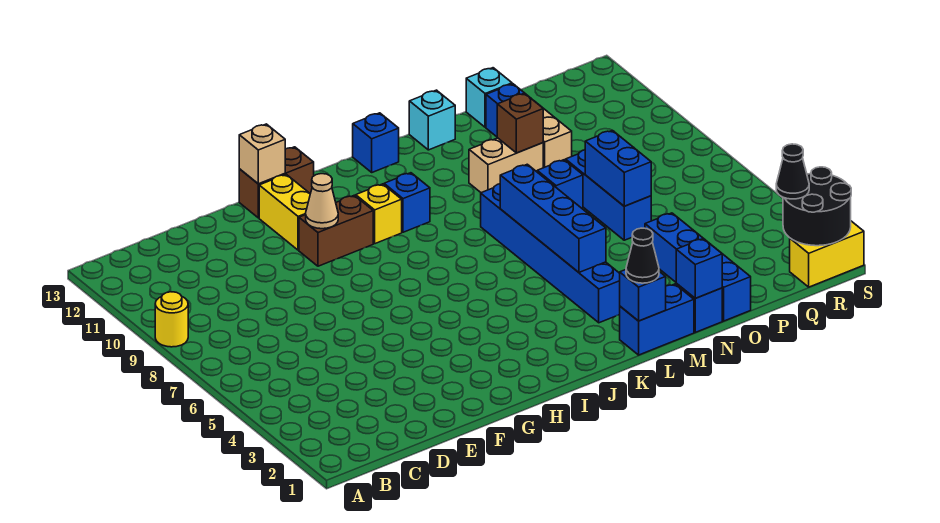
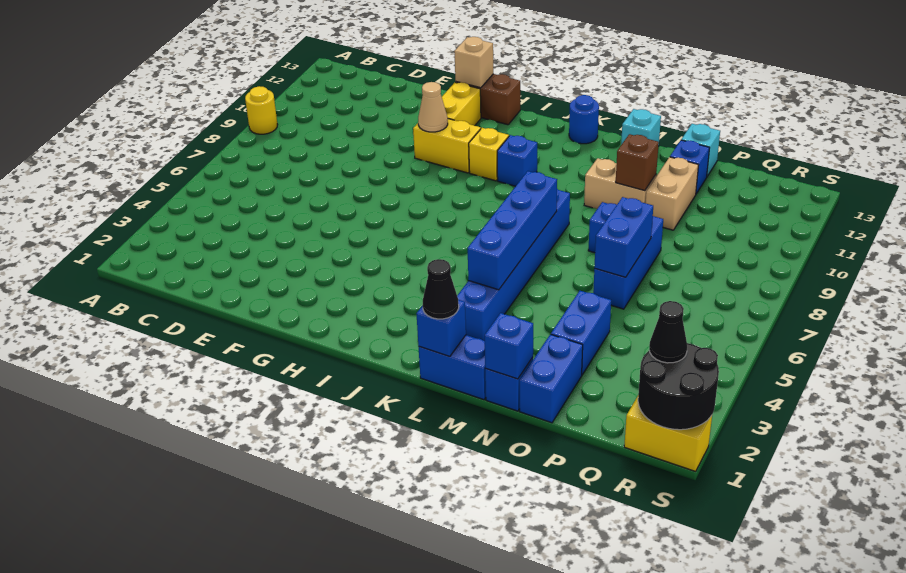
brown brick G10:H10 level 1 -> yellow brick G10:H10 level 1
blue brick K13 level 1 -> blue round brick K13 level 1

